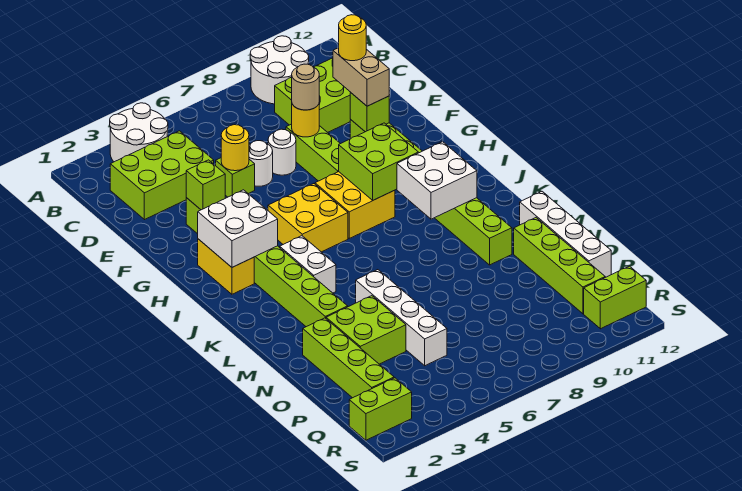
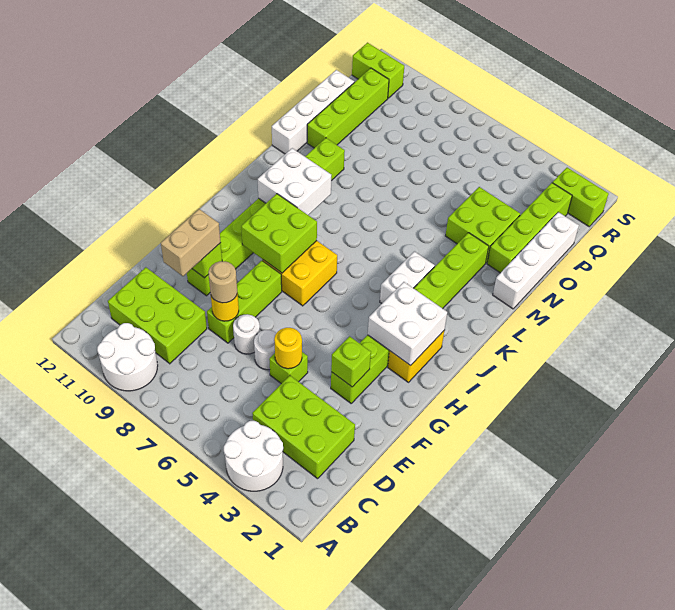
yellow round brick E10 level 4 -> none
yellow brick H5:I6 level 1 -> none
white brick M5:P5 level 1 -> white brick M1:P1 level 1

